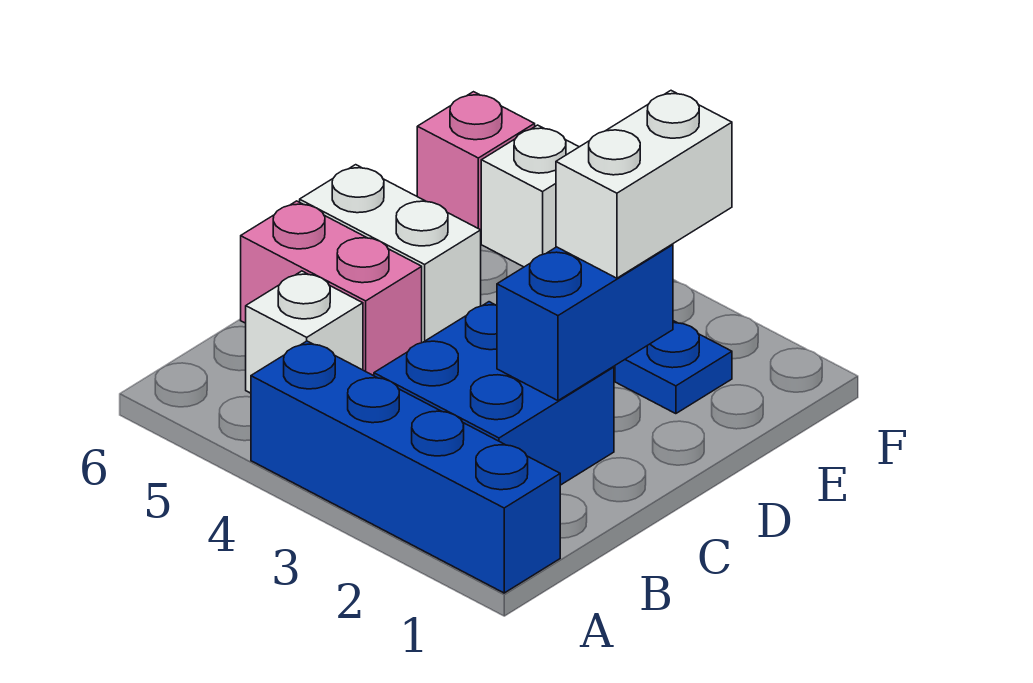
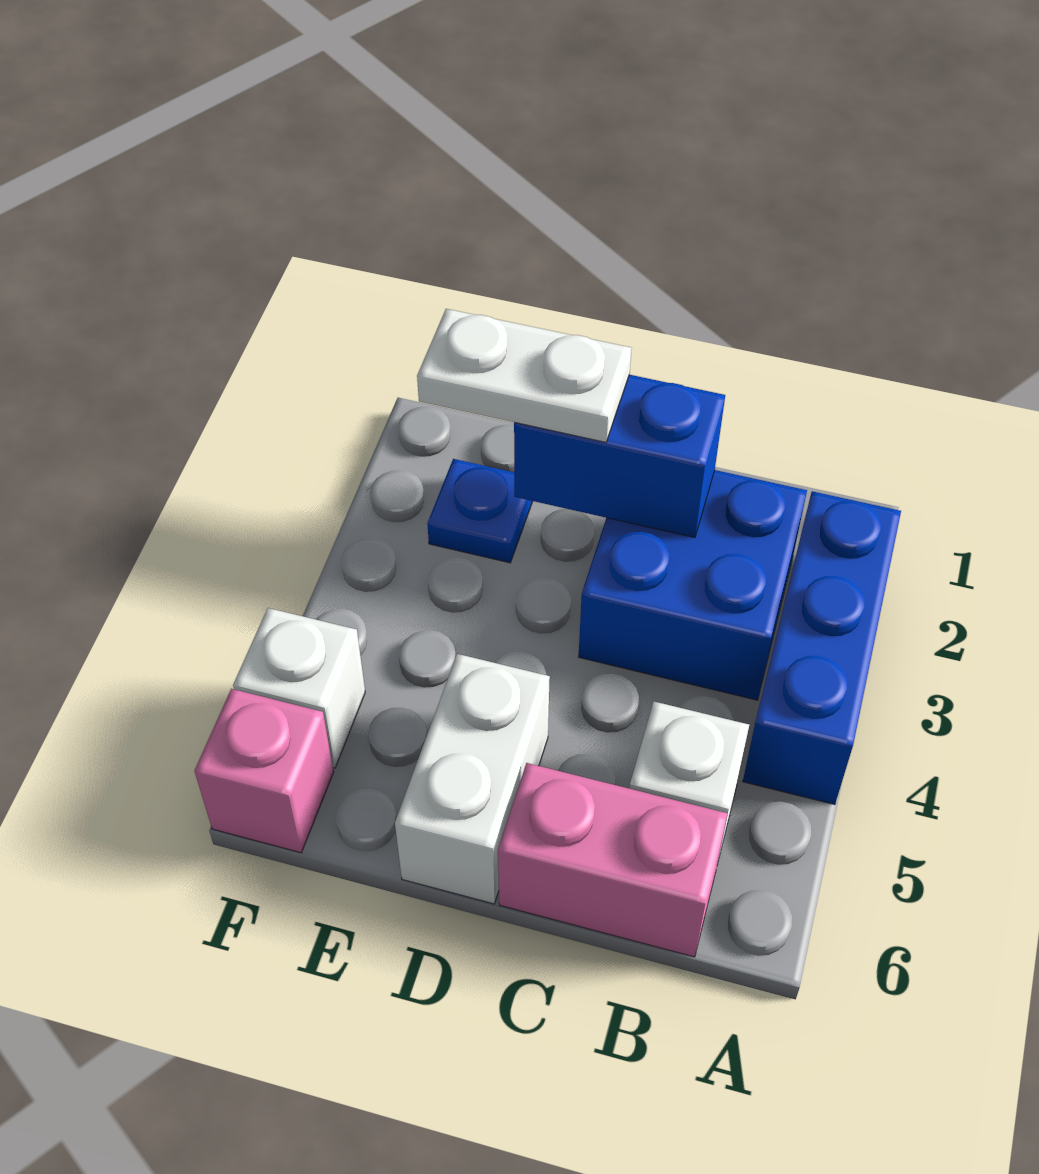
blue brick A1:A4 level 1 -> blue brick A2:A4 level 1
pink brick C5:C6 level 1 -> pink brick B6:C6 level 1
white brick D2:E2 level 3 -> white plate D2:E2 level 3

